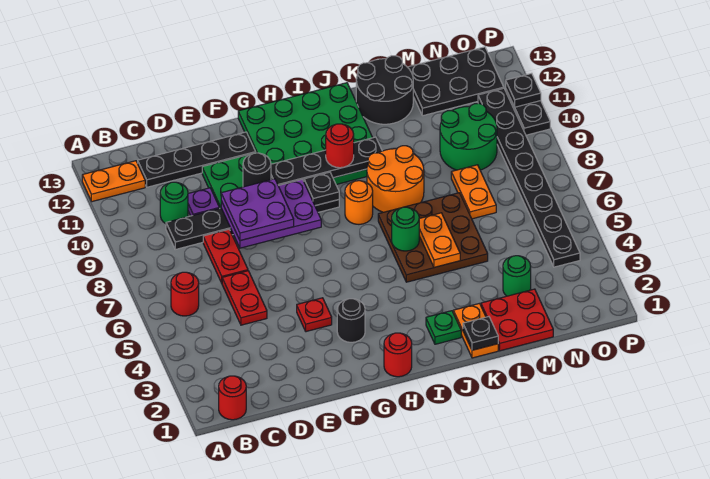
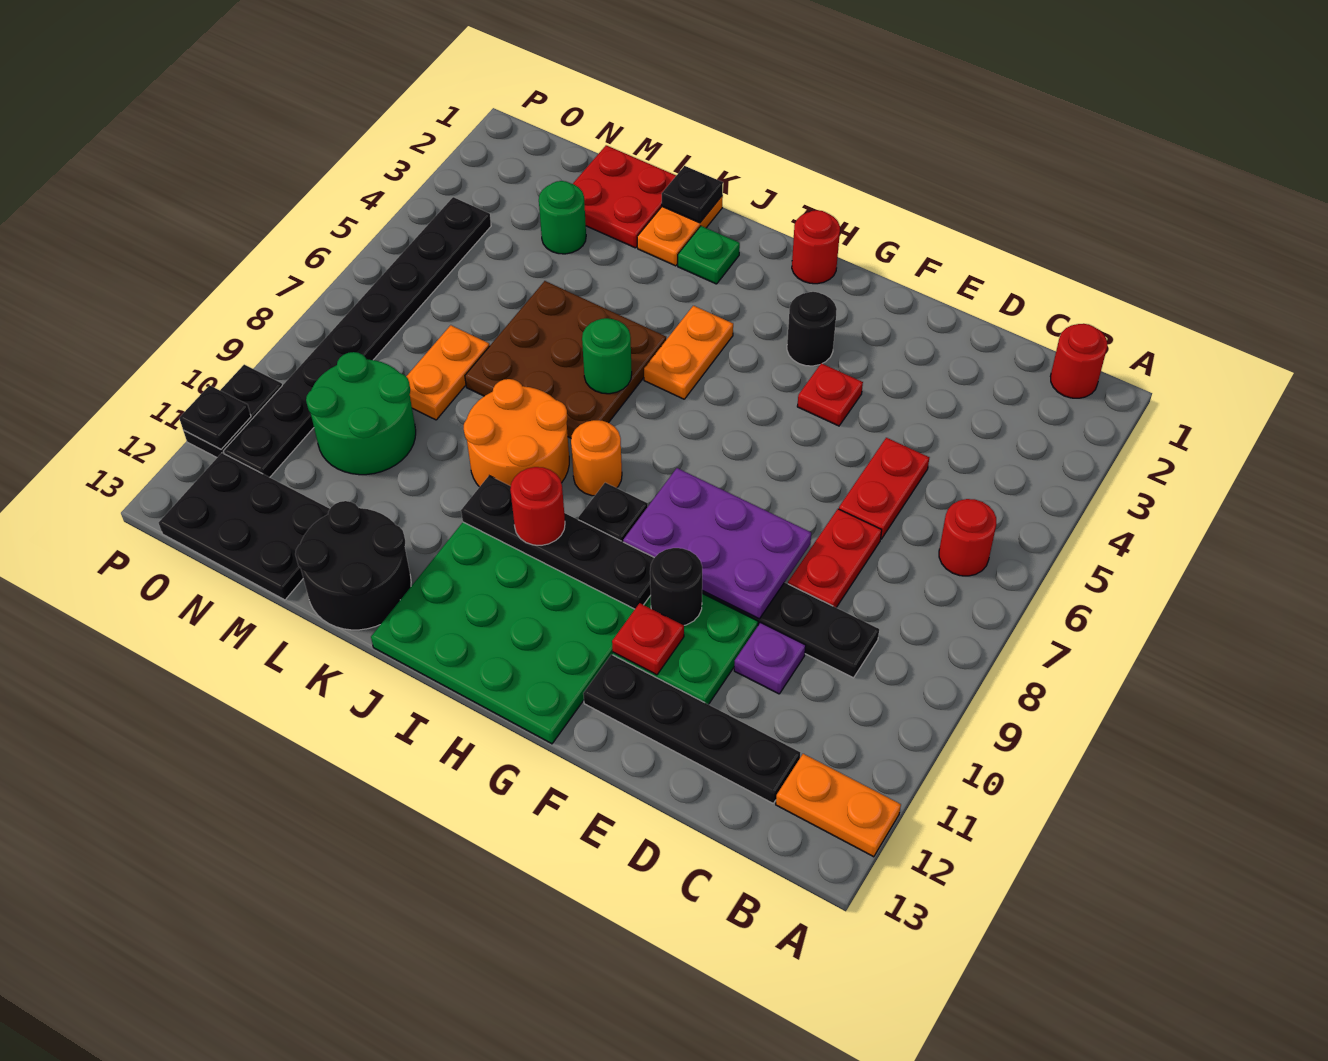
green round brick C10 level 1 -> none
purple plate E8:F9 level 3 -> none
none -> red plate F11 level 2
orange plate K5:K6 level 2 -> orange plate I4:I5 level 1

